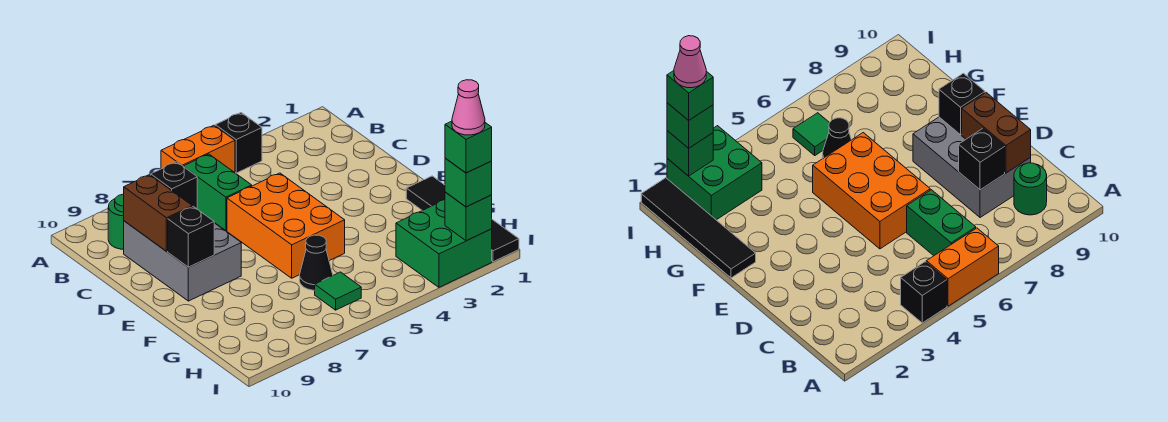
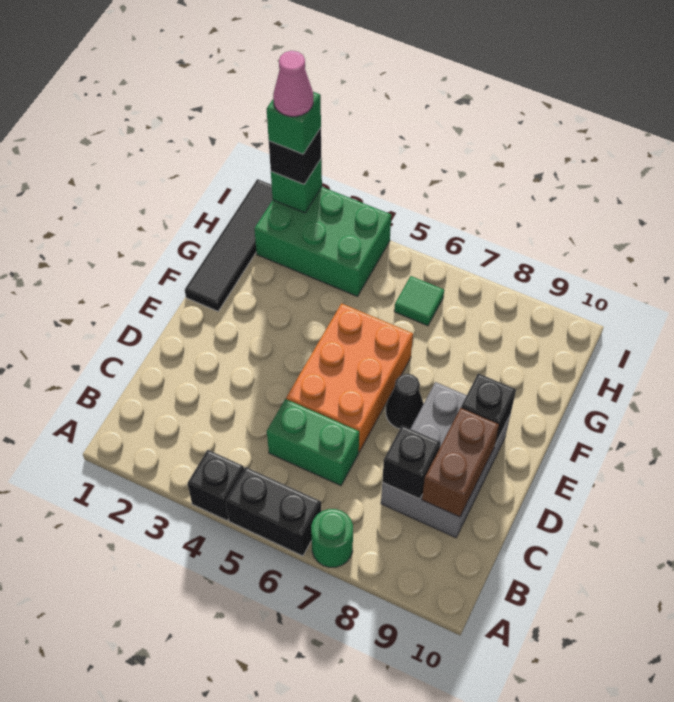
orange brick A5:A6 level 1 -> black brick A5:A6 level 1
green brick B6:C6 level 1 -> green brick C5:C6 level 1
green round brick B9 level 1 -> green round brick A7 level 1
black cone G6 level 1 -> black cone E7 level 1
green brick H2:I3 level 1 -> green brick H2:I4 level 1
green brick I2 level 3 -> black brick I2 level 3

